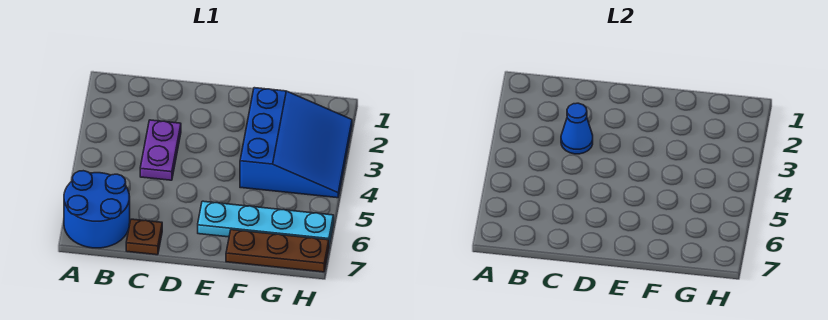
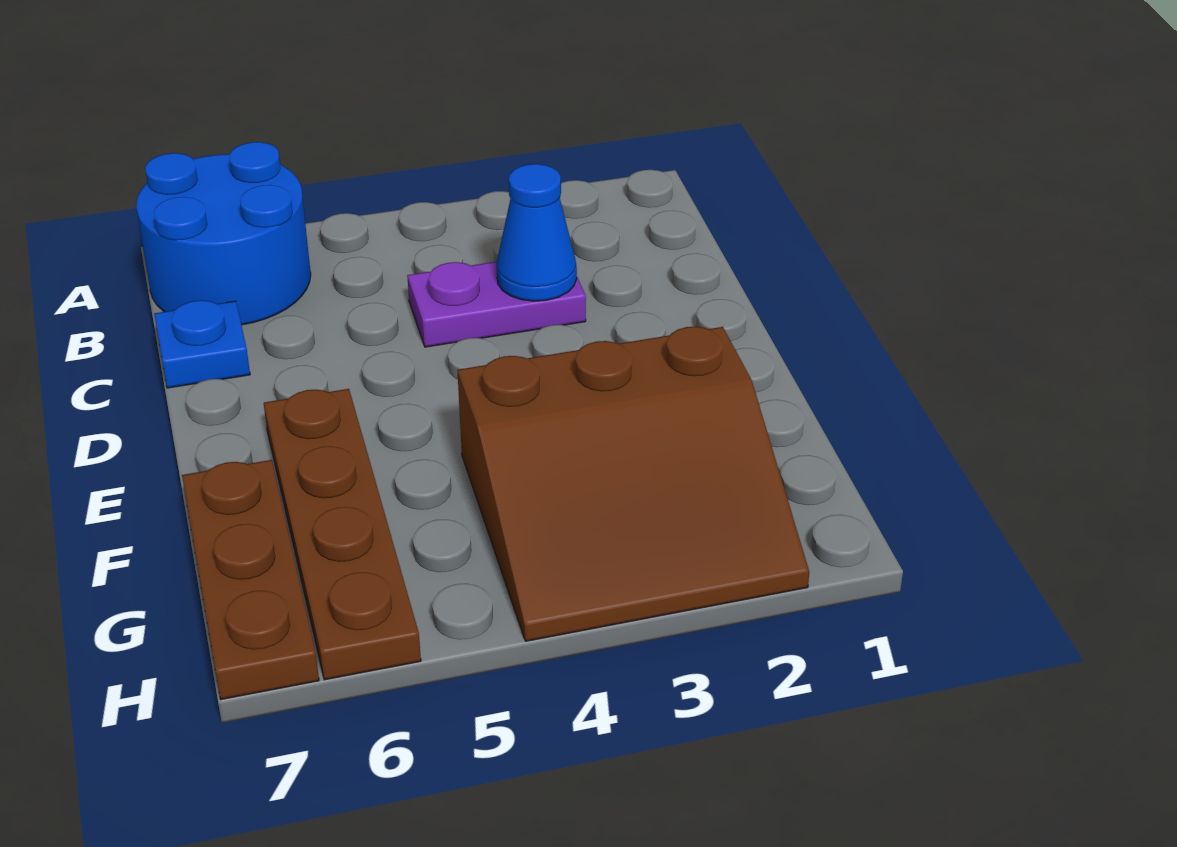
brown plate C7 level 1 -> blue plate C7 level 1
cyan plate E6:H6 level 1 -> brown plate E6:H6 level 1
blue slope F2:H4 level 1 top F -> brown slope F2:H4 level 1 top F

